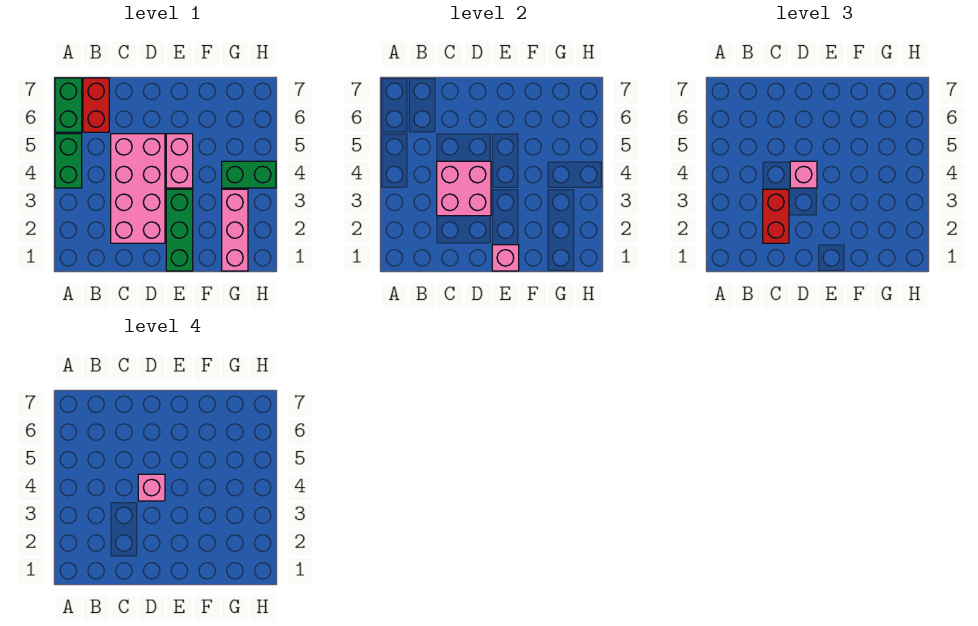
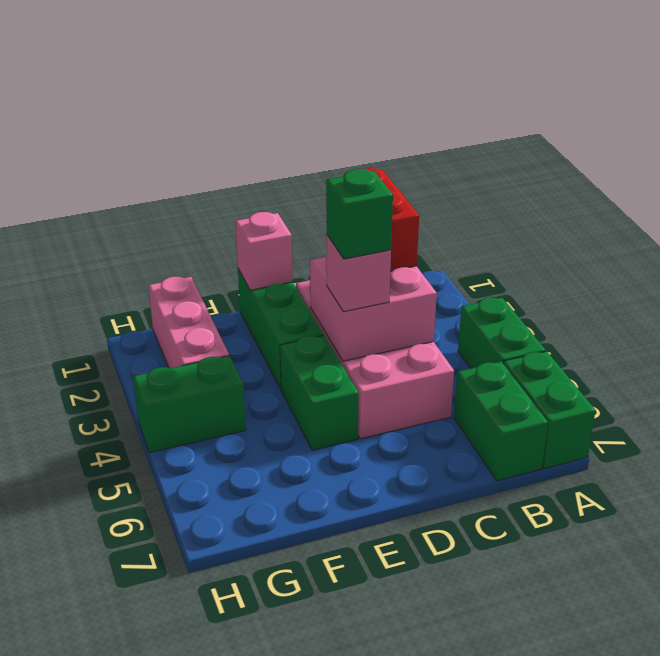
red brick B6:B7 level 1 -> green brick B6:B7 level 1
pink brick D4 level 4 -> green brick D4 level 4
pink brick E4:E5 level 1 -> green brick E4:E5 level 1

